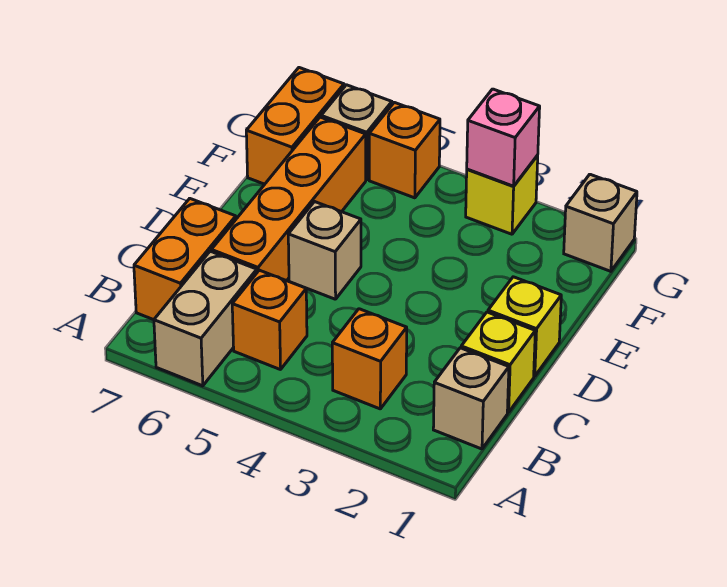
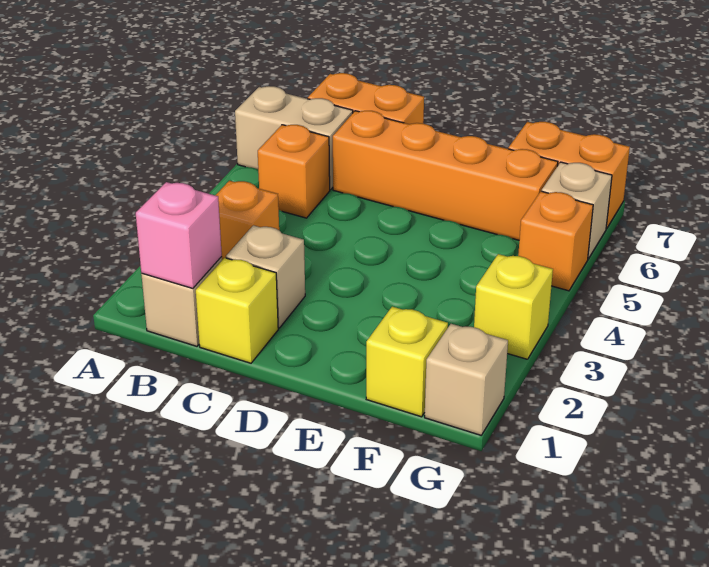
yellow brick D1 level 1 -> yellow brick F1 level 1
tan brick D5 level 1 -> tan brick C2 level 1
pink brick G3 level 2 -> pink brick B1 level 2

